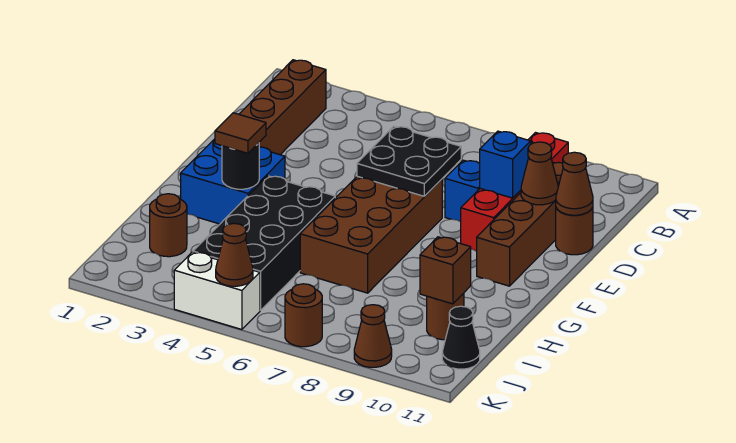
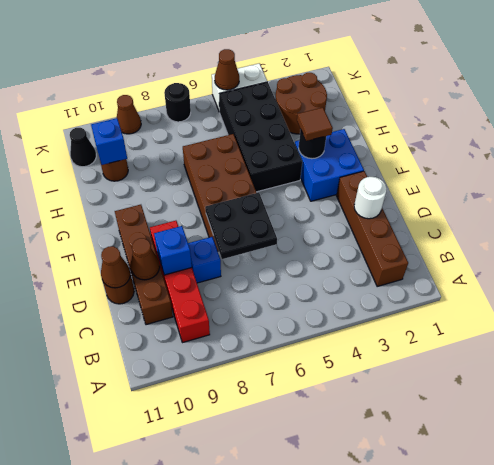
none -> white round brick D2 level 2
brown round brick I2 level 1 -> brown round brick I2:J3 level 1
brown brick I10 level 2 -> blue brick I10 level 2
brown round brick K7 level 1 -> black round brick K7 level 1

